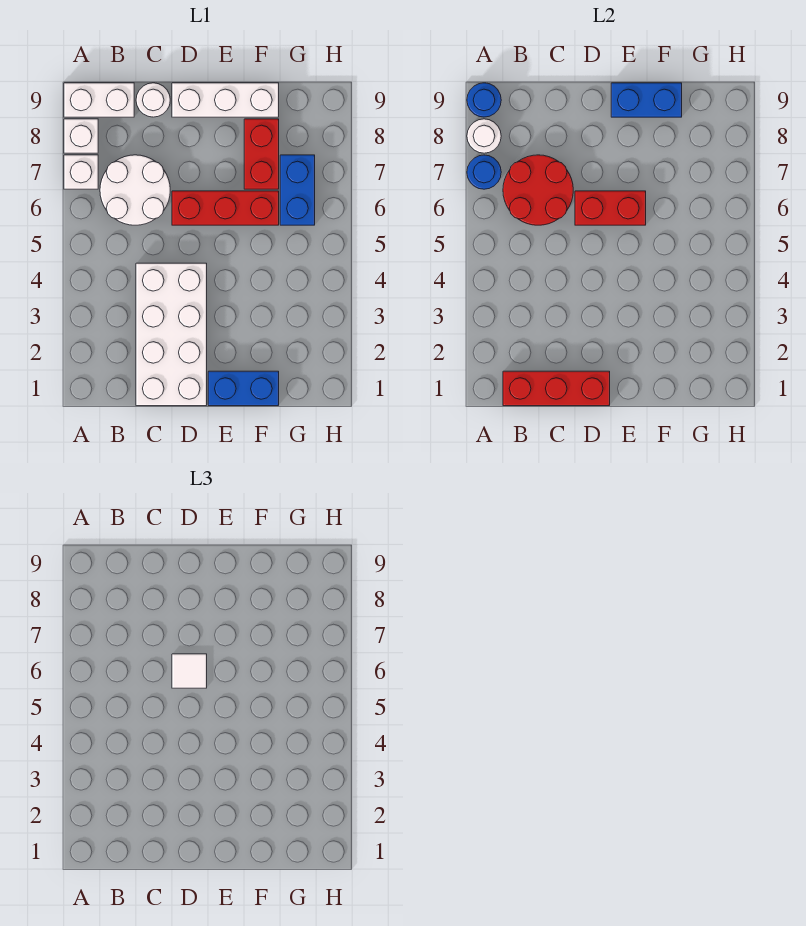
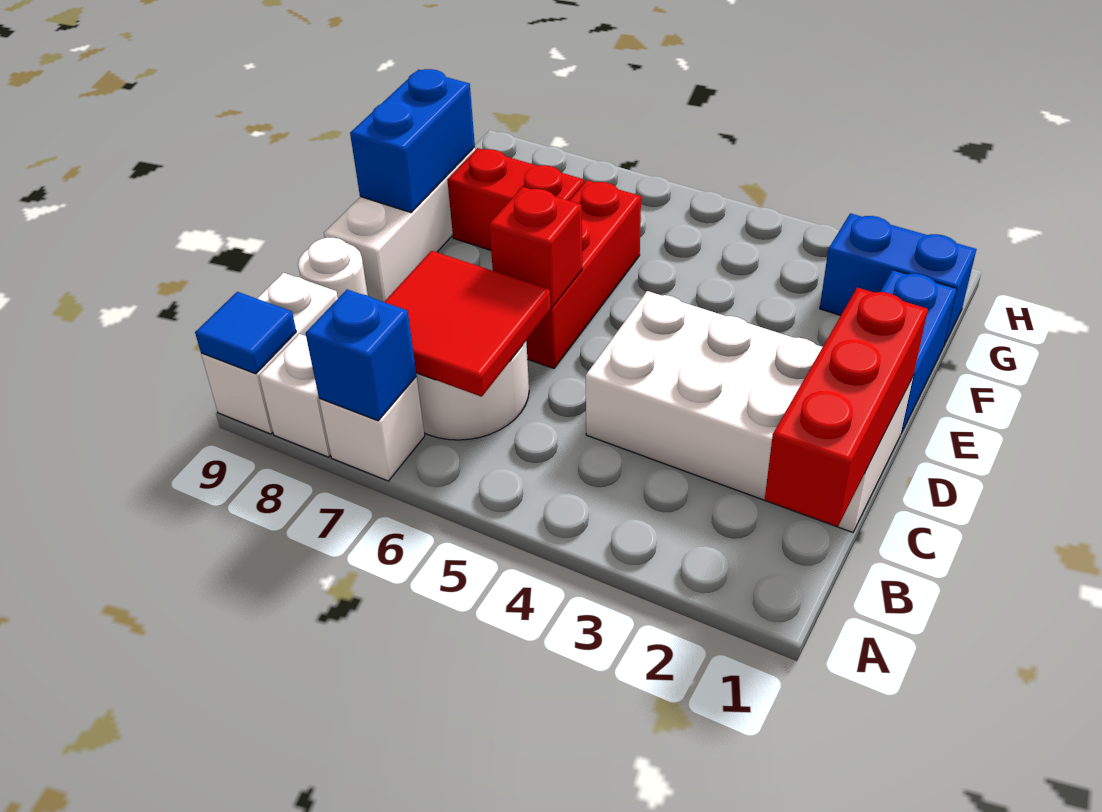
blue round brick A7 level 2 -> blue brick A7 level 2
white round brick A8 level 2 -> none
blue round brick A9 level 2 -> blue tile A9 level 2
red round brick B6:C7 level 2 -> red tile B6:C7 level 2
red brick D6:E6 level 2 -> red brick D6 level 2
white tile D6 level 3 -> none
blue brick G6:G7 level 1 -> blue brick G1:G2 level 1

